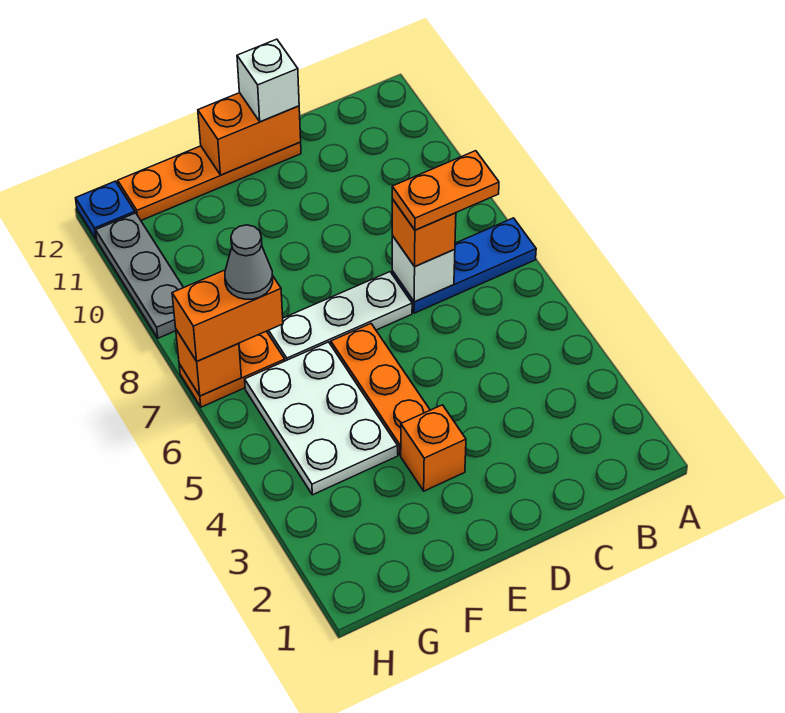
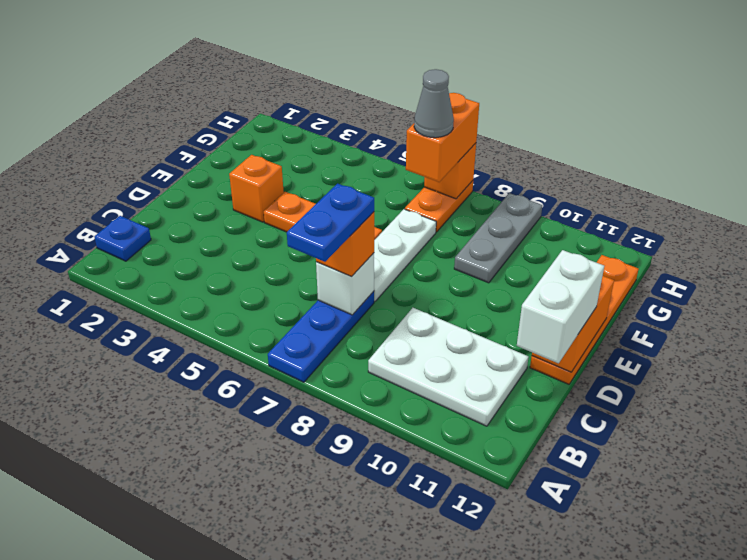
orange plate B7:C7 level 4 -> blue plate B7:C7 level 4
white brick D12 level 3 -> white brick C12:D12 level 3
white plate F4:G6 level 1 -> white plate B9:C11 level 1
grey plate H9:H11 level 1 -> grey plate F9:H9 level 1
blue plate H12 level 1 -> blue plate B1 level 1

